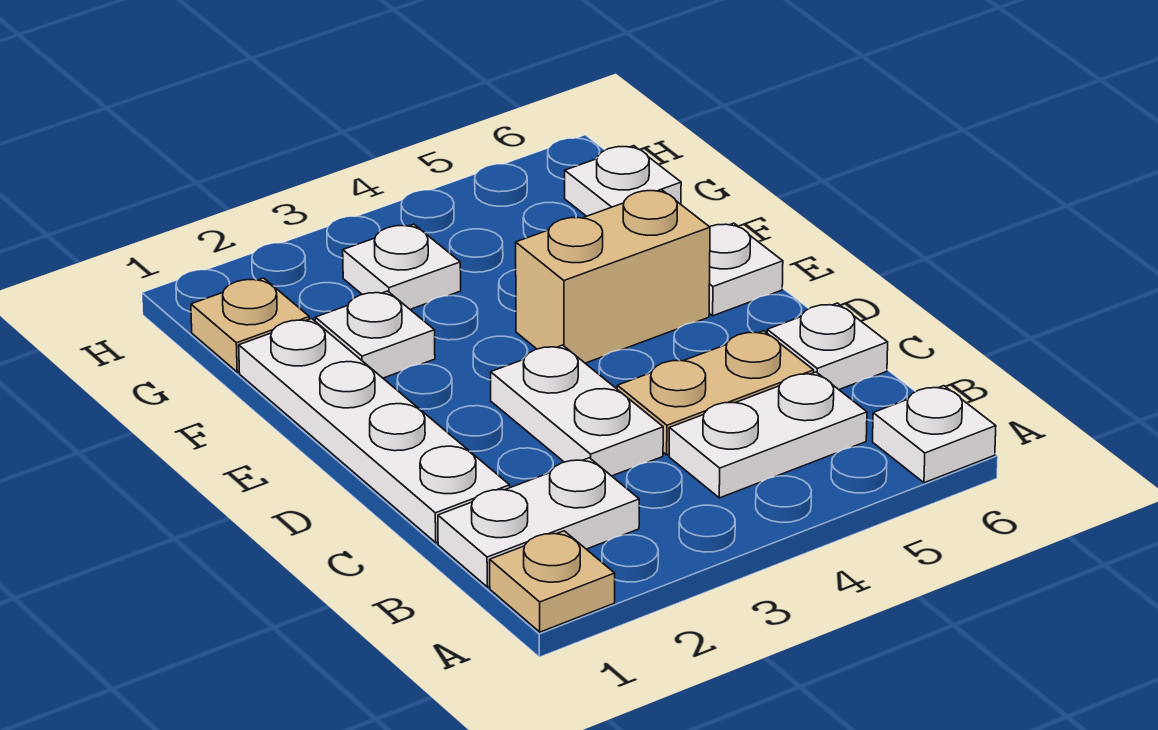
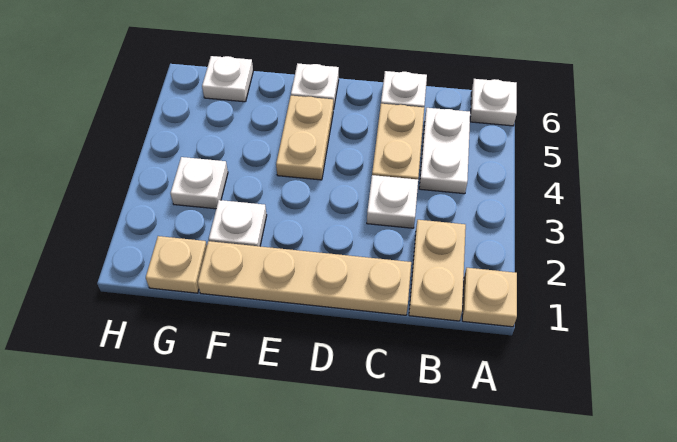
white plate B1:B2 level 1 -> tan plate B1:B2 level 1
white plate C1:F1 level 1 -> tan plate C1:F1 level 1
white plate C3:D3 level 1 -> white plate C3 level 1
tan brick E4:E5 level 1 -> tan plate E4:E5 level 1

